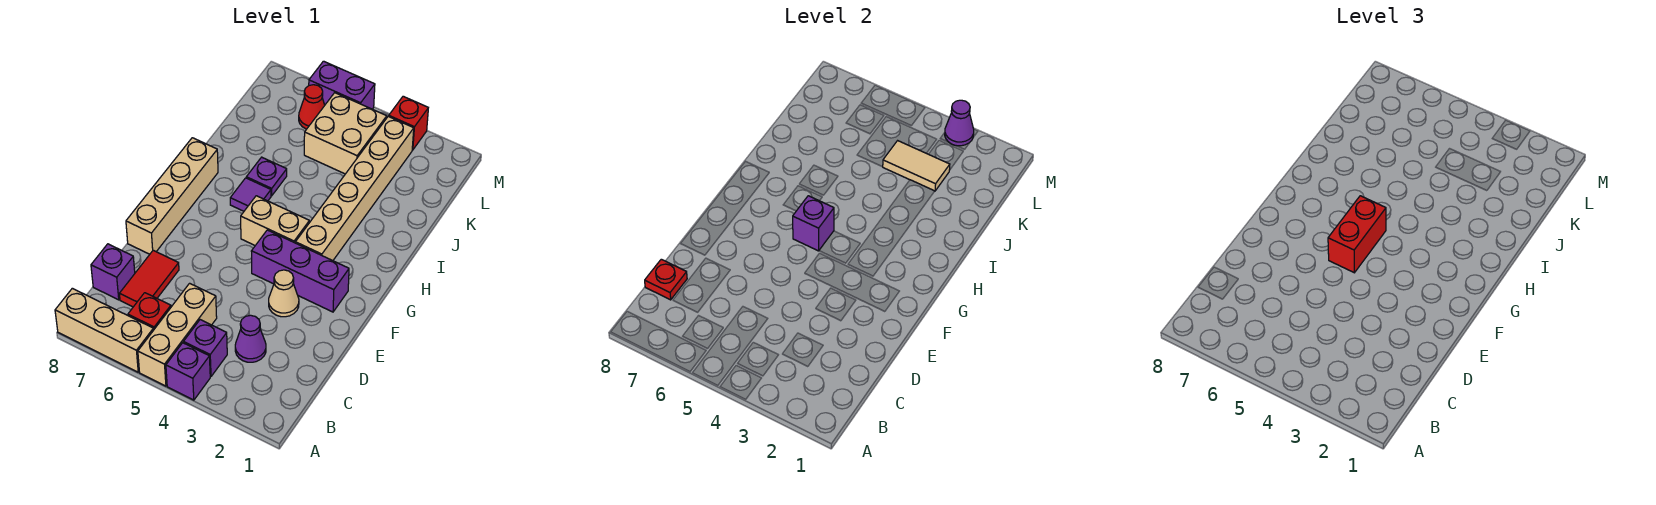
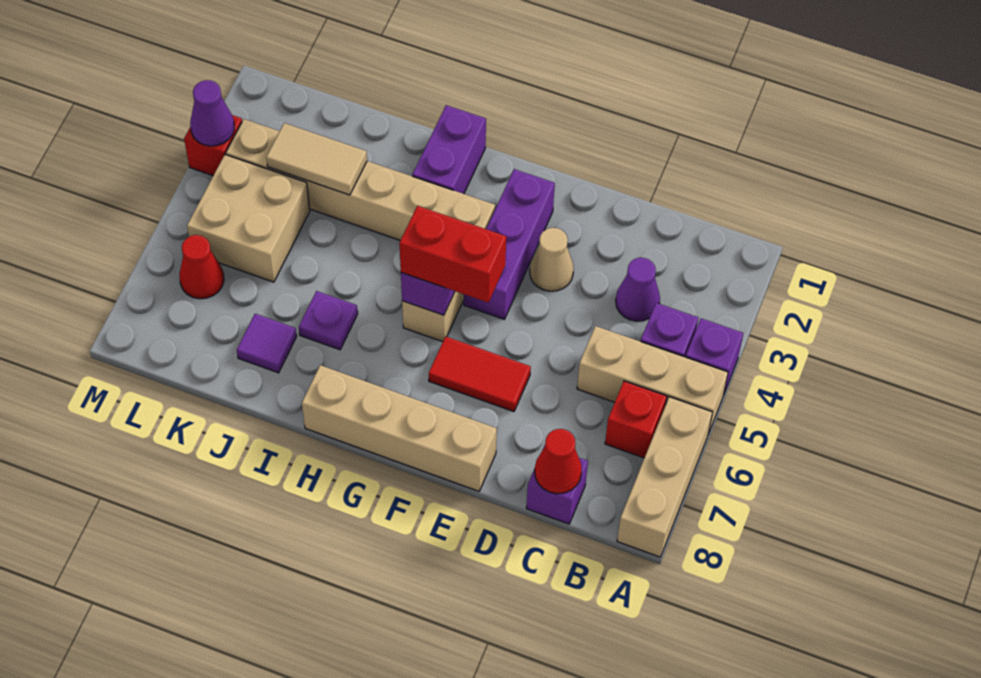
red tile C7:D7 level 1 -> red tile E6:F6 level 1
red plate C8 level 2 -> red cone C8 level 2
purple tile H6 level 1 -> purple tile J7 level 1
tan tile K3:K4 level 2 -> tan tile J3:K3 level 2
purple brick M5:M6 level 1 -> purple brick H1:H2 level 1

